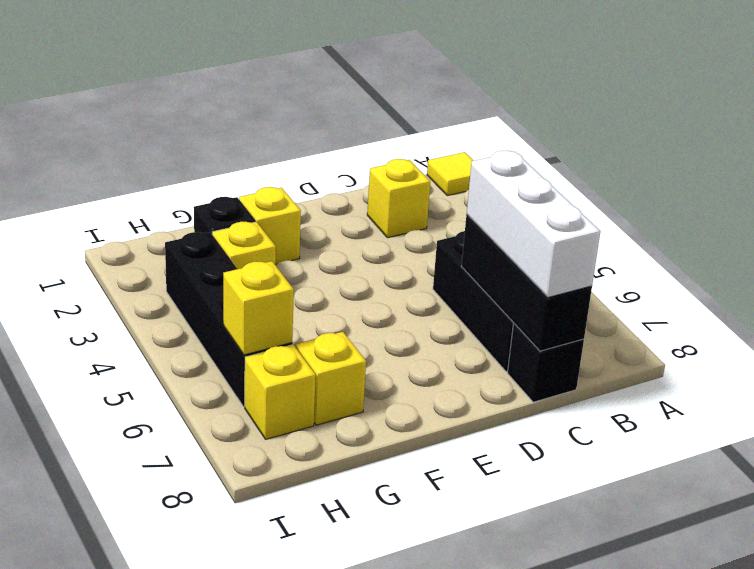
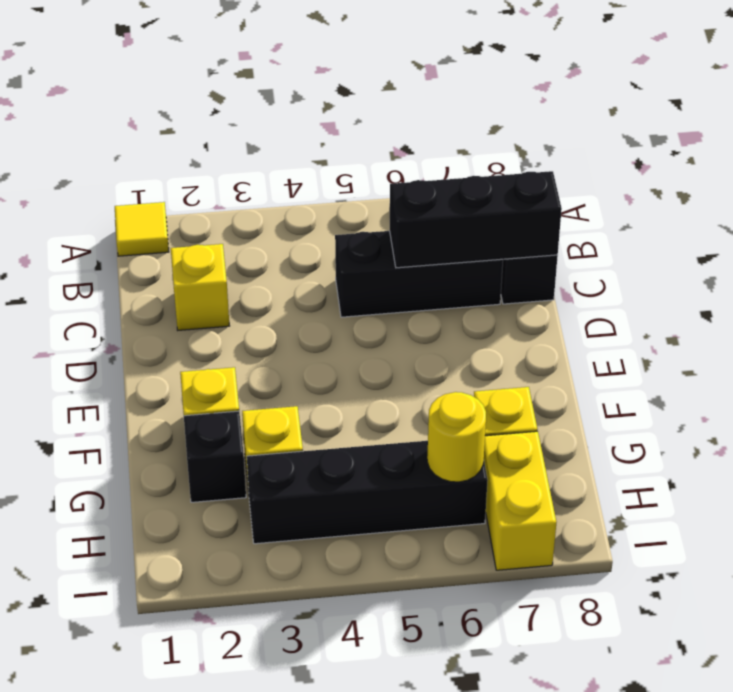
white brick C6:C8 level 3 -> none
yellow brick H6 level 2 -> yellow round brick H6 level 2
yellow brick H7 level 1 -> yellow brick H7:I7 level 1

